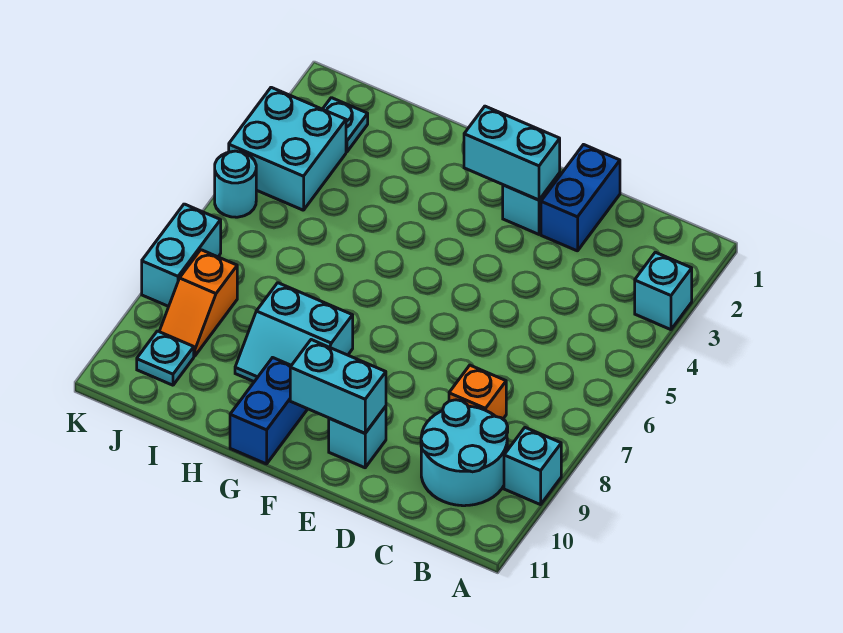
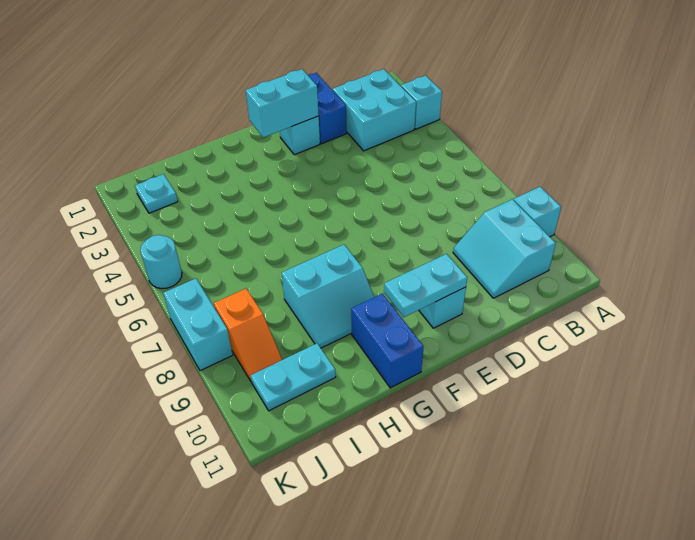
cyan round brick B9:C10 level 1 -> cyan slope B9:C10 level 1 top B
orange brick C8 level 1 -> none
cyan brick E10:F10 level 2 -> cyan plate E10:F10 level 2
cyan brick J3:K4 level 1 -> cyan brick B2:C3 level 1
cyan plate J10 level 1 -> cyan plate I10:J10 level 1

